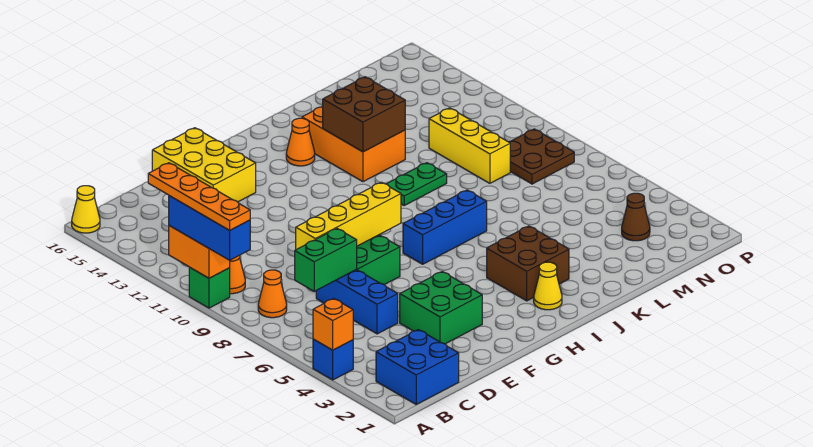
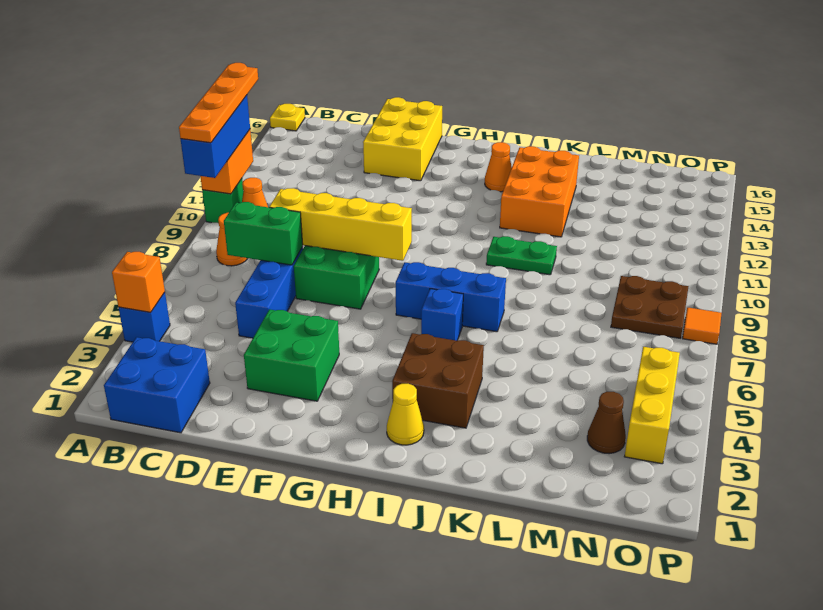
yellow cone A16 level 1 -> yellow plate A16 level 1
none -> blue brick I6 level 1
brown brick J12:K13 level 2 -> none
yellow brick M9:M11 level 1 -> yellow brick O3:O5 level 1
none -> orange tile P8 level 1

